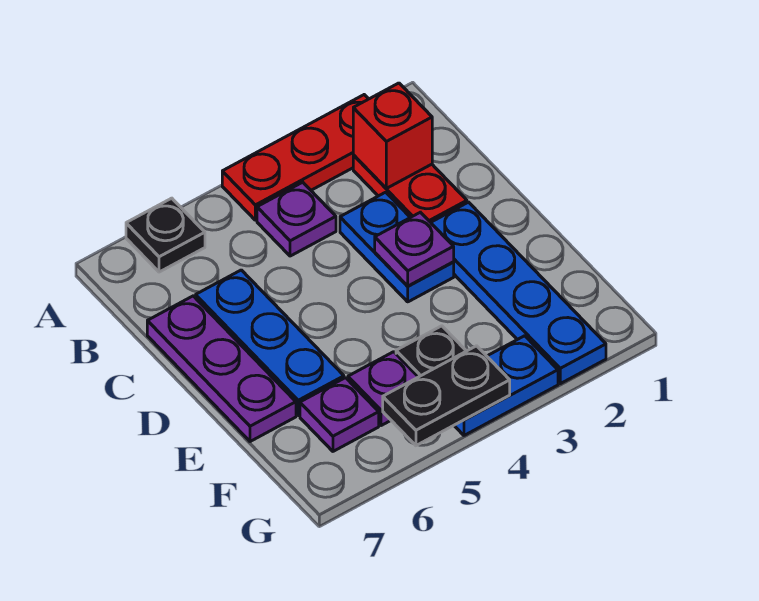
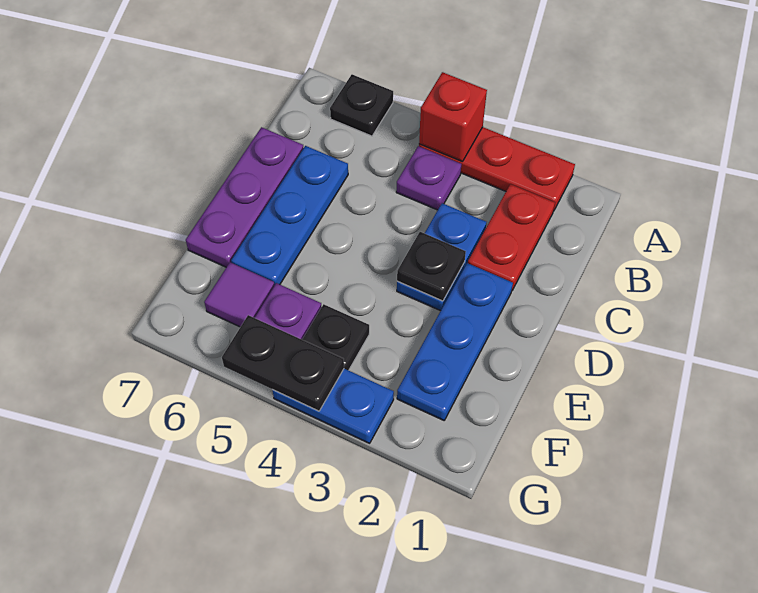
red brick B2 level 2 -> red brick A4 level 2
blue plate D2:G2 level 1 -> blue plate D2:F2 level 1
purple plate D3 level 2 -> black plate D3 level 2
purple plate F6 level 1 -> purple tile F6 level 1

